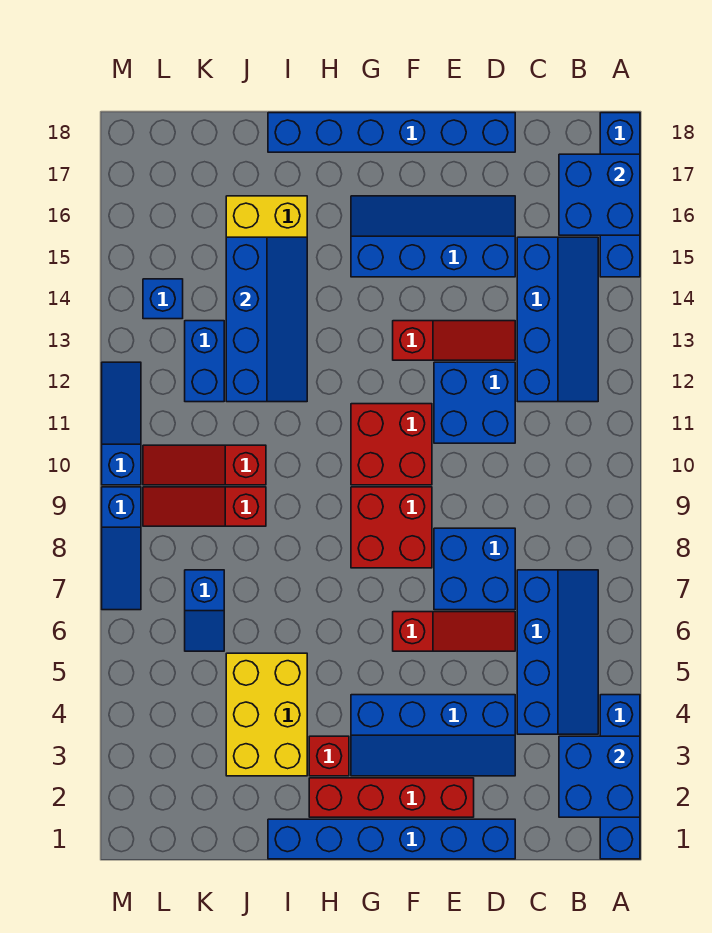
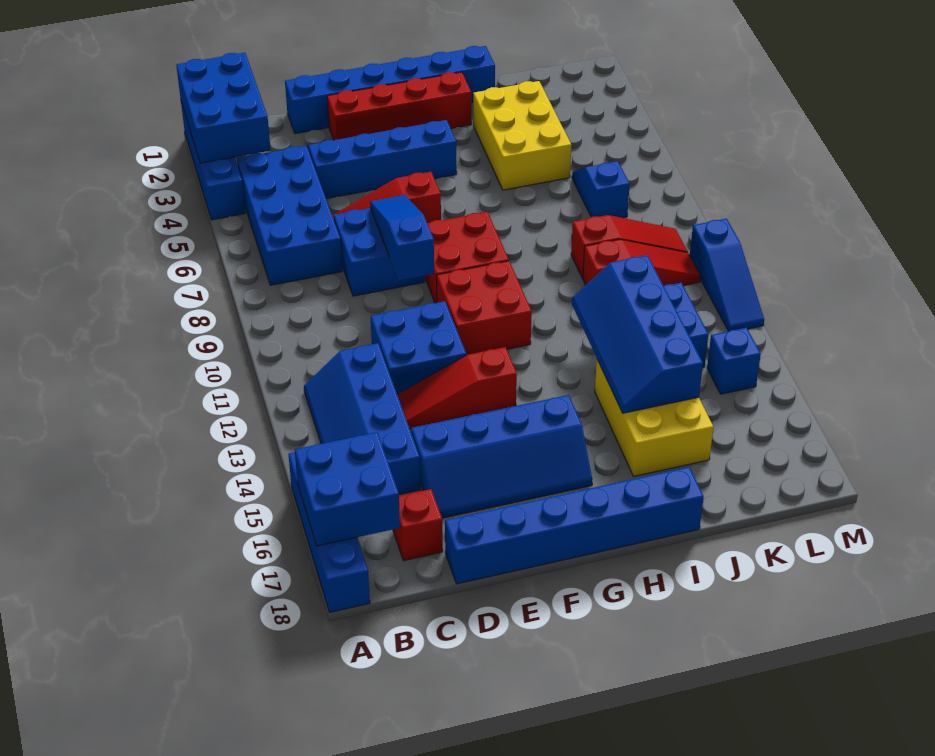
blue brick A2:B3 level 2 -> blue brick A1:B3 level 2
blue slope B4:C7 level 1 top C -> blue brick B4:C7 level 1
red brick H3 level 1 -> red brick C17 level 1
blue slope M7:M9 level 1 top 9 -> blue slope E7:E9 level 2 top 9

